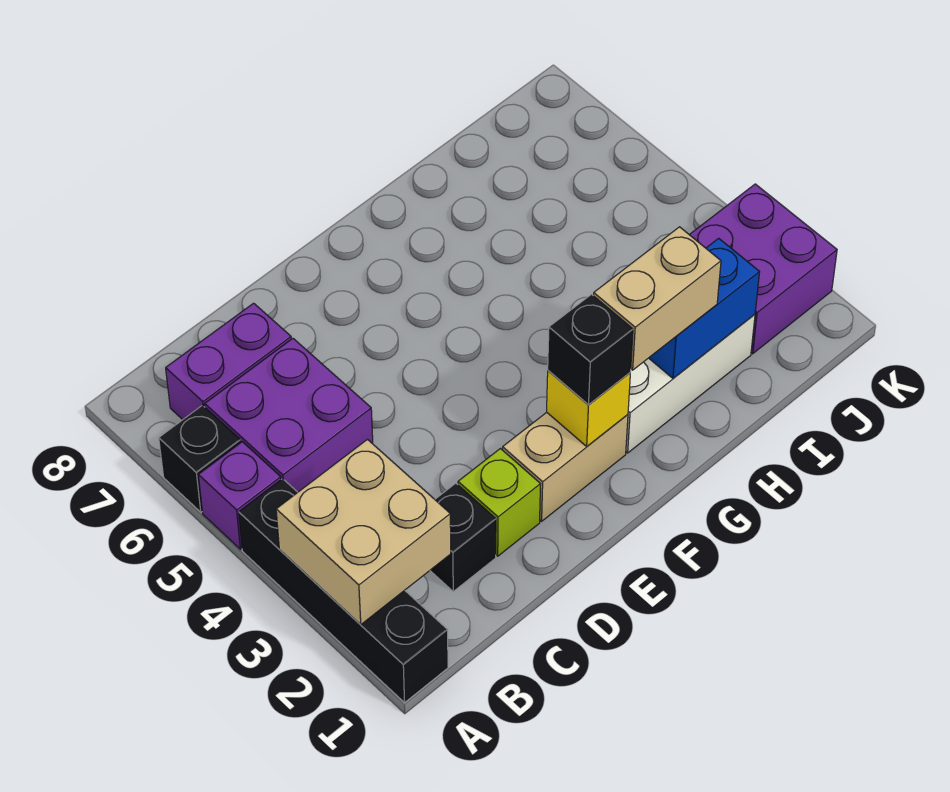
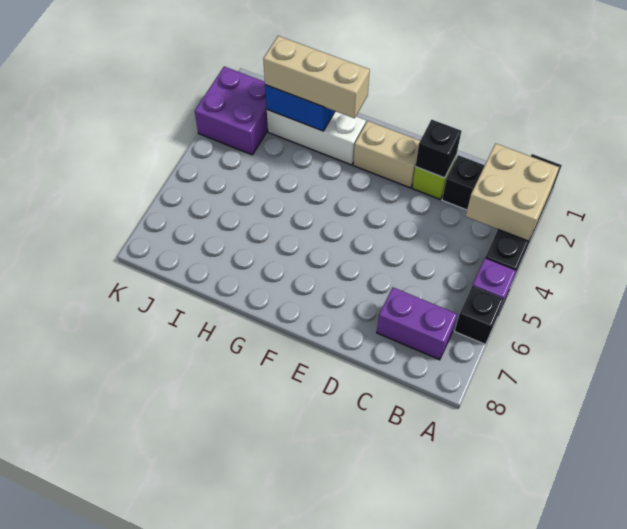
purple brick B5:C6 level 1 -> none
yellow brick F2 level 2 -> none
black brick F2 level 3 -> black brick D2 level 2
tan brick G2:H2 level 3 -> tan brick G2:I2 level 3

